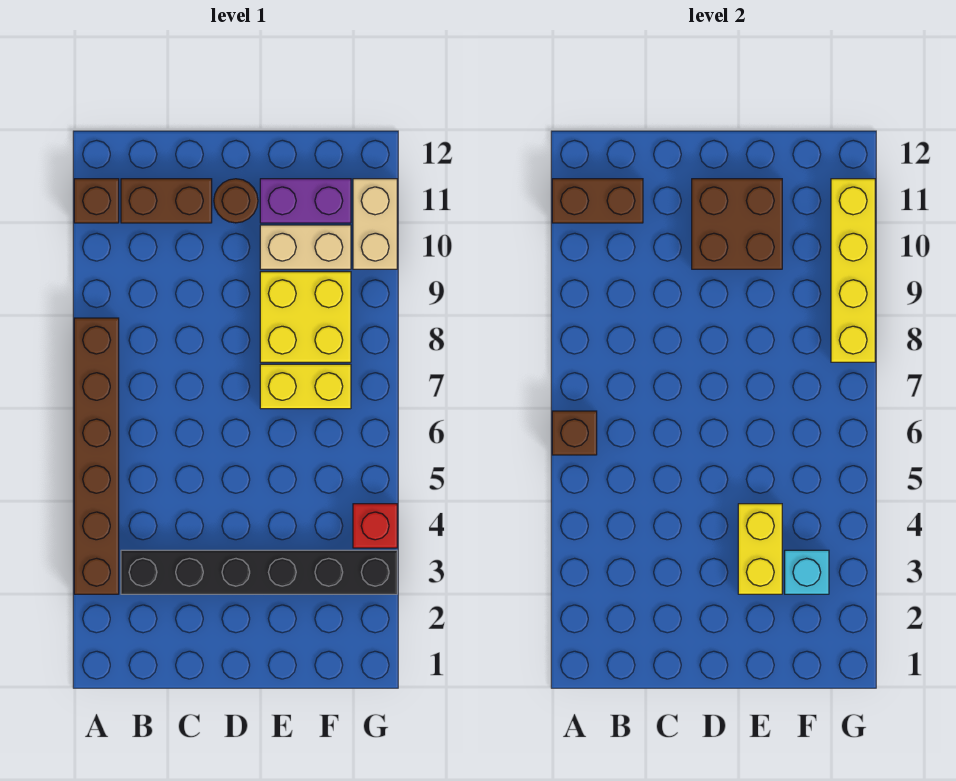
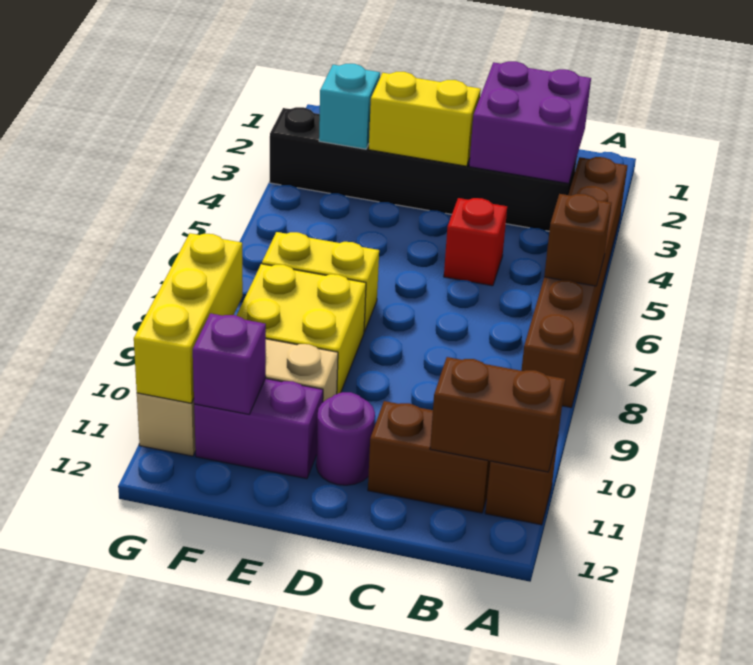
none -> purple brick B2:C3 level 2
brown brick D10:E11 level 2 -> none
brown round brick D11 level 1 -> purple round brick D11 level 1
yellow brick E3:E4 level 2 -> yellow brick D3:E3 level 2
none -> purple brick F11 level 2
red brick G4 level 1 -> red brick C5 level 1
yellow brick G8:G11 level 2 -> yellow brick G9:G11 level 2

